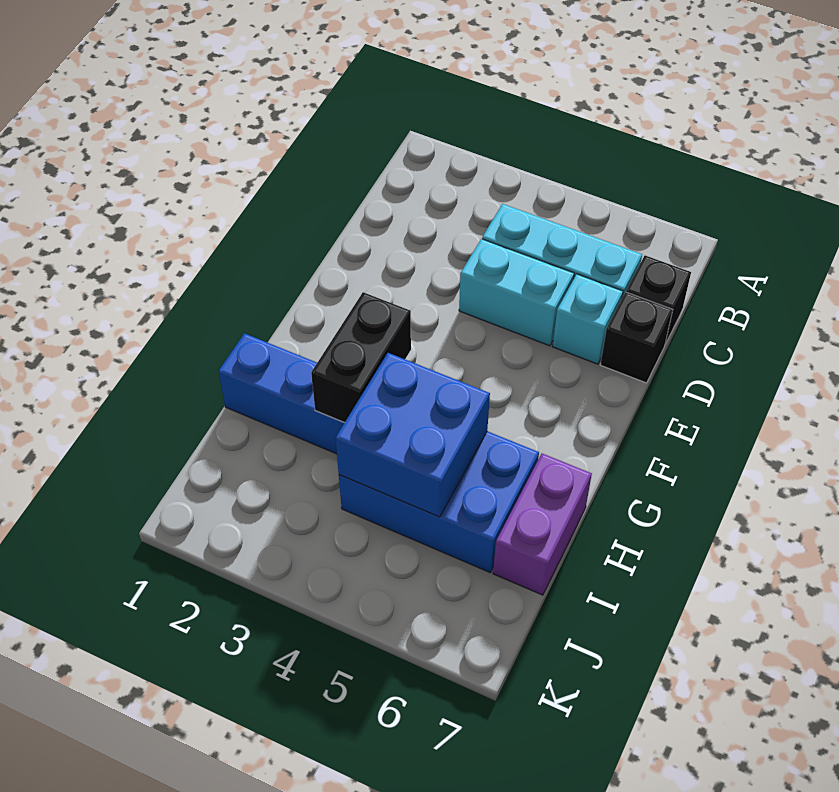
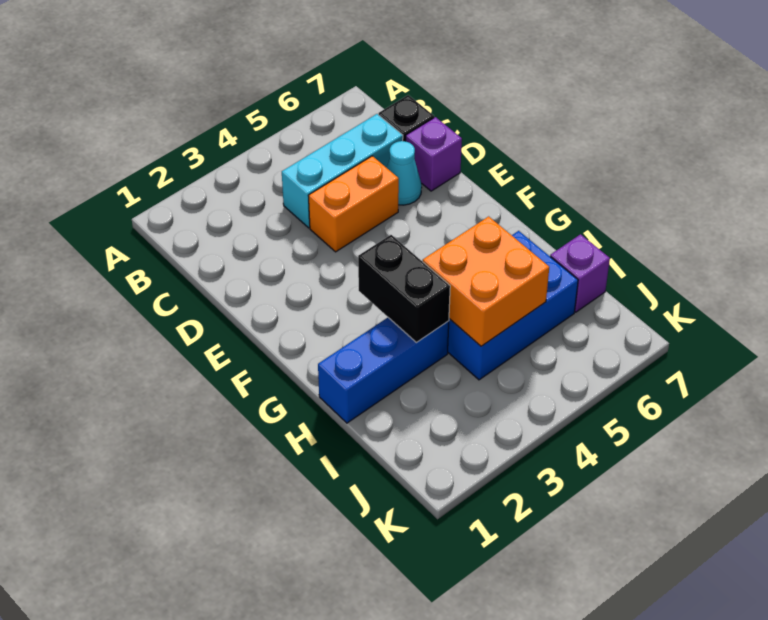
cyan brick D4:D5 level 1 -> orange brick D4:D5 level 1
cyan brick D6 level 1 -> cyan cone D6 level 1
black brick D7 level 1 -> purple brick D7 level 1
blue brick H4:I5 level 2 -> orange brick H4:I5 level 2
purple brick H7:I7 level 1 -> purple brick I7 level 1

